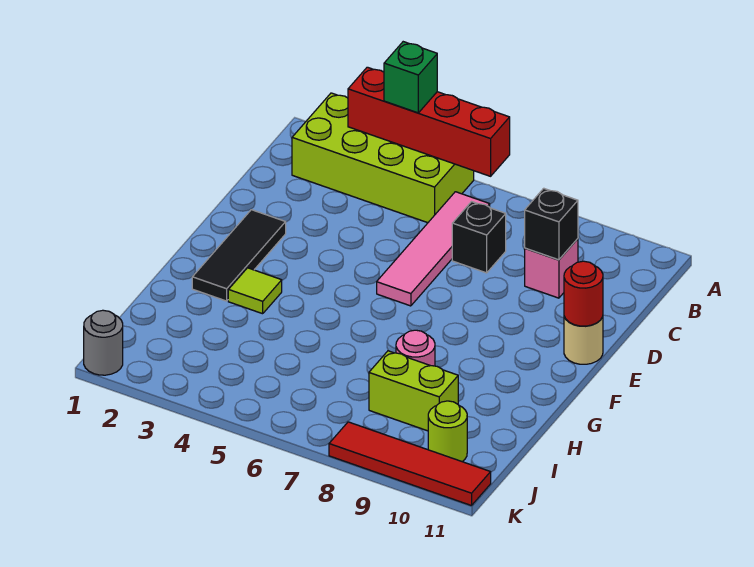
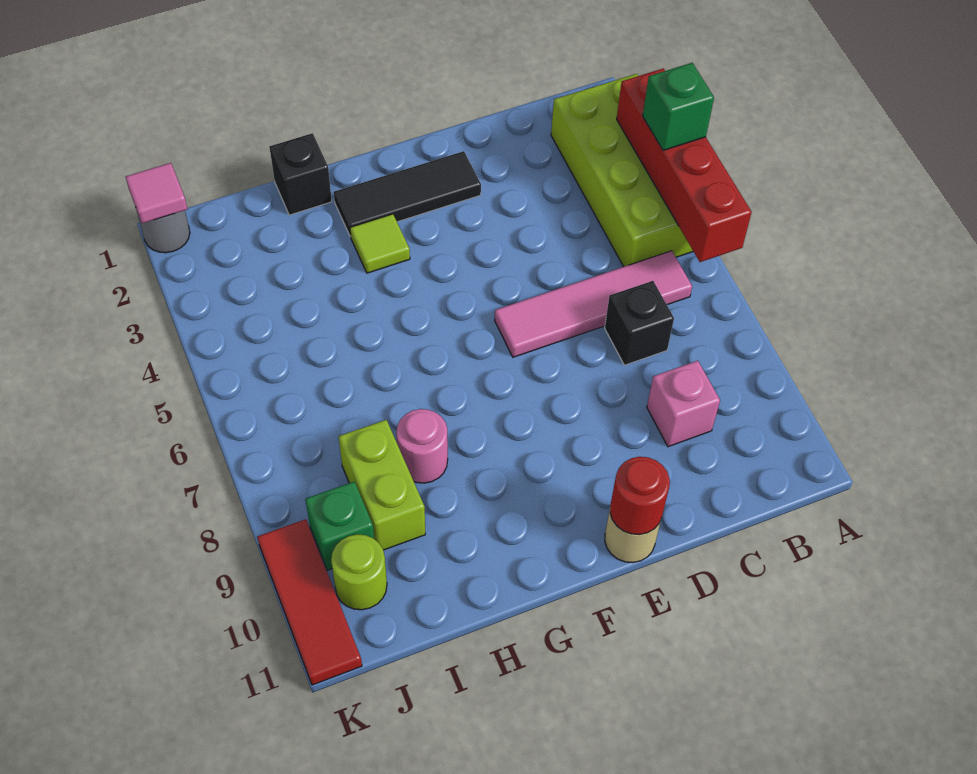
black brick C9 level 2 -> black brick H1 level 1
none -> green brick J9 level 1
none -> pink tile K1 level 2
red tile K8:K11 level 1 -> red tile K9:K11 level 1

